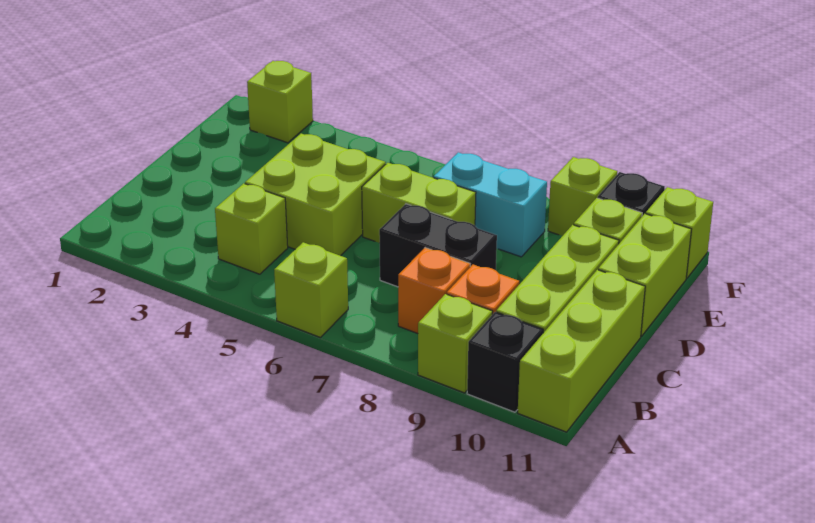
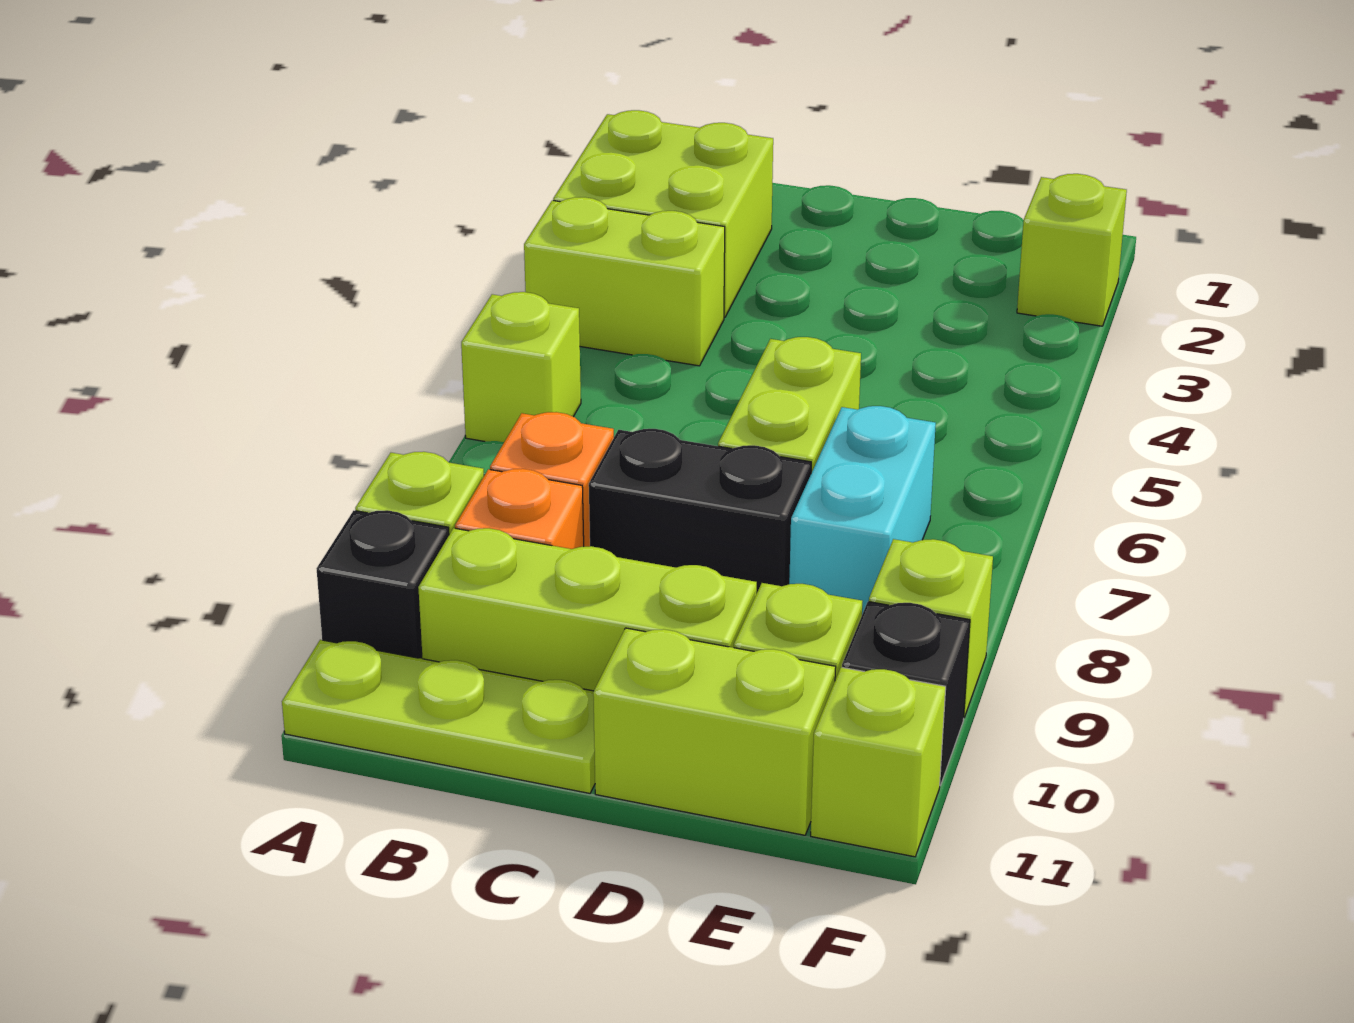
lime brick A11:C11 level 1 -> lime plate A11:C11 level 1
lime brick B4 level 1 -> lime brick A4:B4 level 1
lime brick C4:D5 level 1 -> lime brick A2:B3 level 1
black brick C7:C8 level 1 -> black brick C8:D8 level 1

